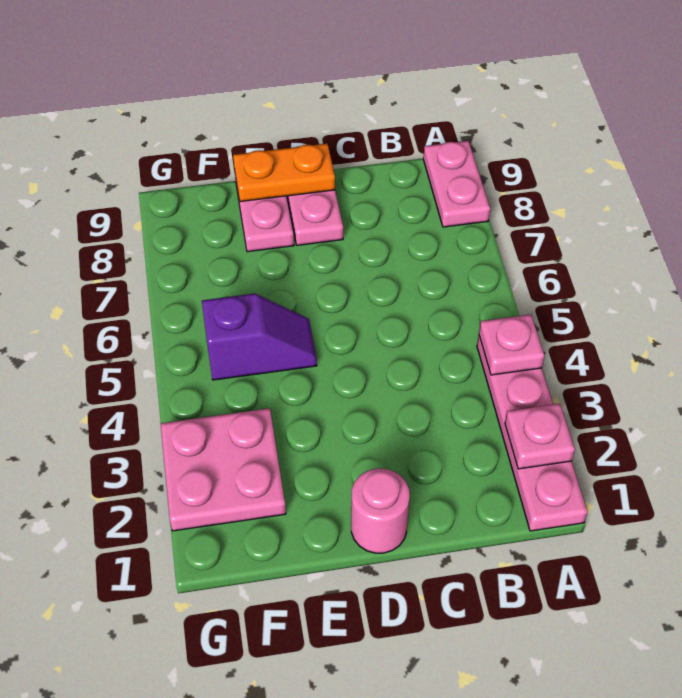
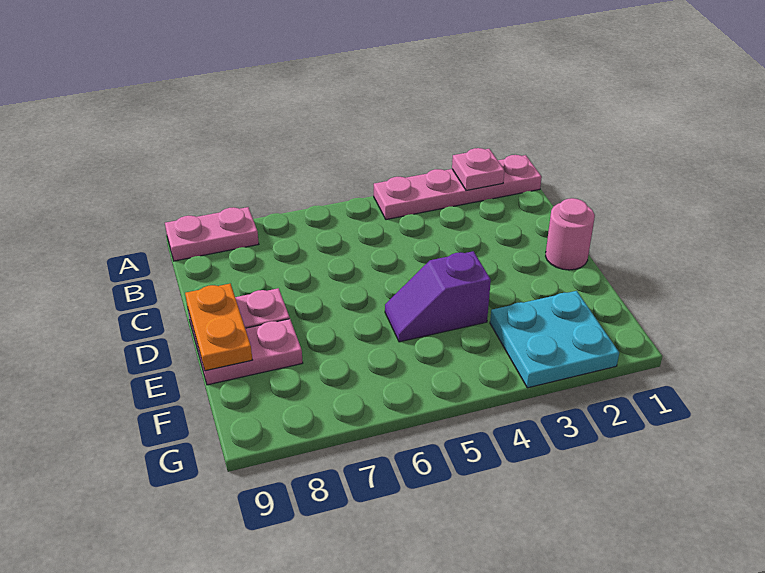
pink plate A4 level 2 -> none
purple slope E5:F5 level 1 top F -> purple slope E4:E5 level 1 top 4
pink plate F2:G3 level 1 -> cyan plate F2:G3 level 1

